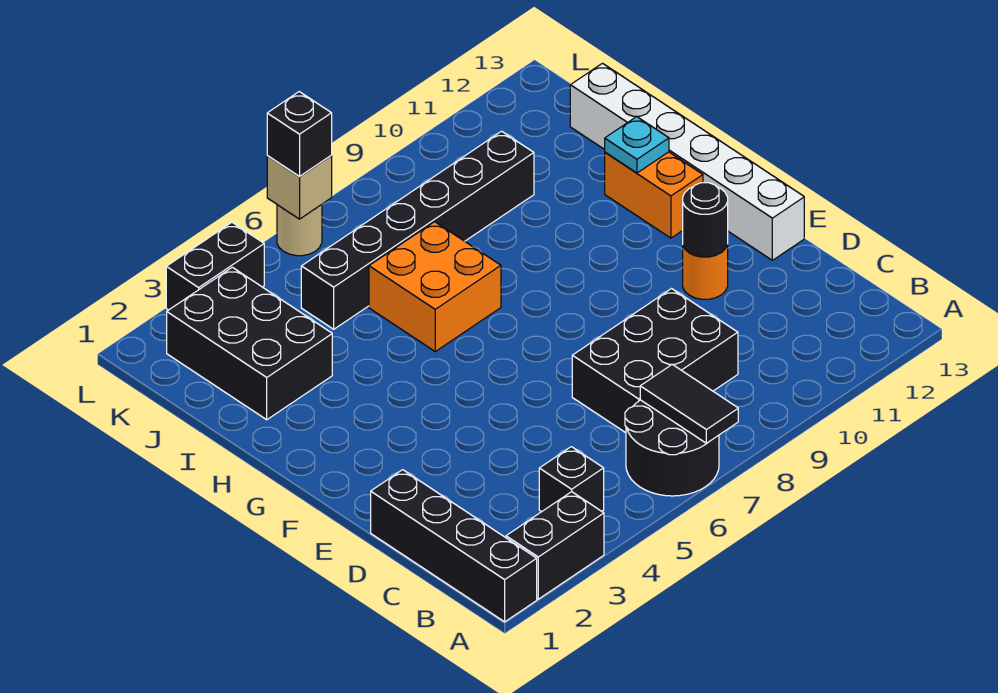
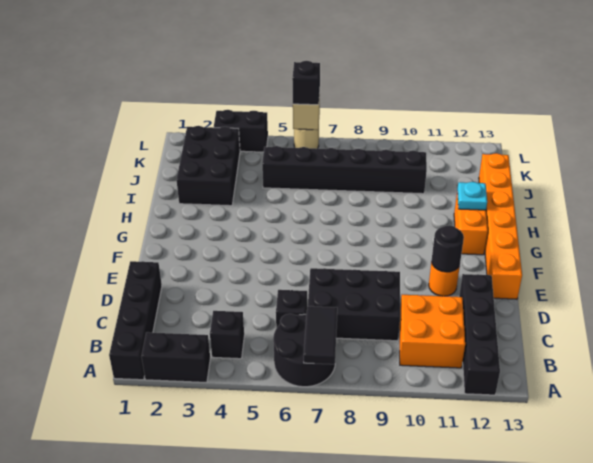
none -> black brick A12:D12 level 1
none -> black brick C6 level 1
white brick E13:J13 level 1 -> orange brick E13:J13 level 1
orange brick H6:I7 level 1 -> orange brick B10:C11 level 1

